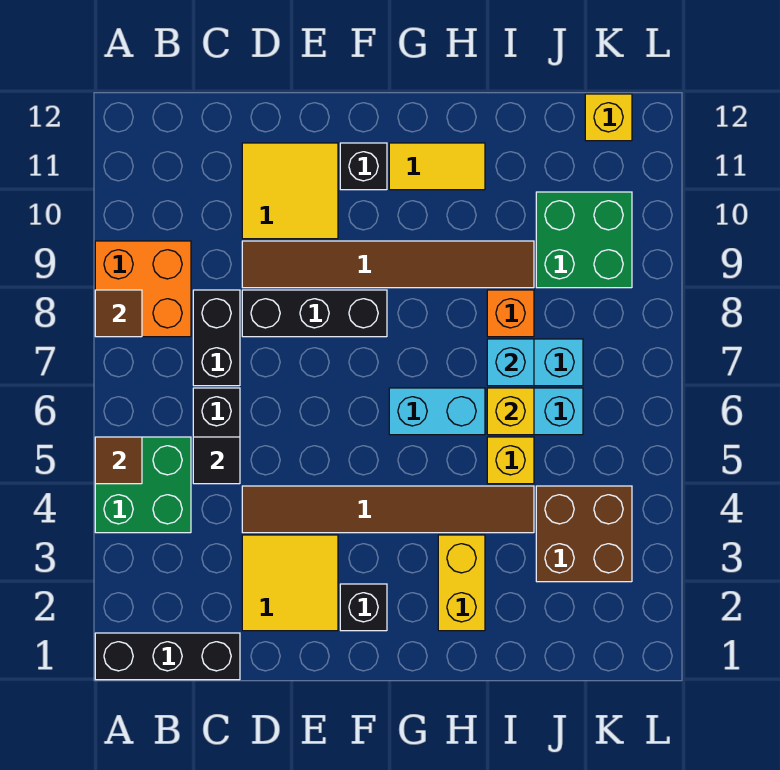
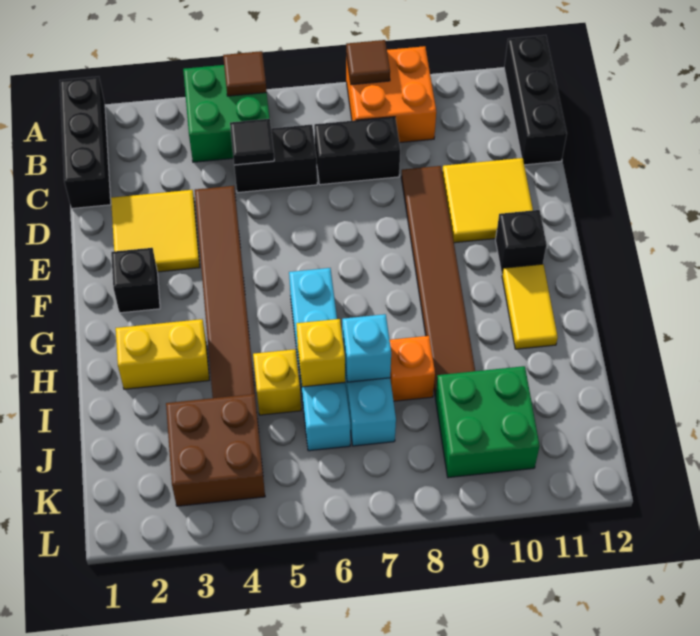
black brick D8:F8 level 1 -> black brick A12:C12 level 1
yellow brick K12 level 1 -> none

